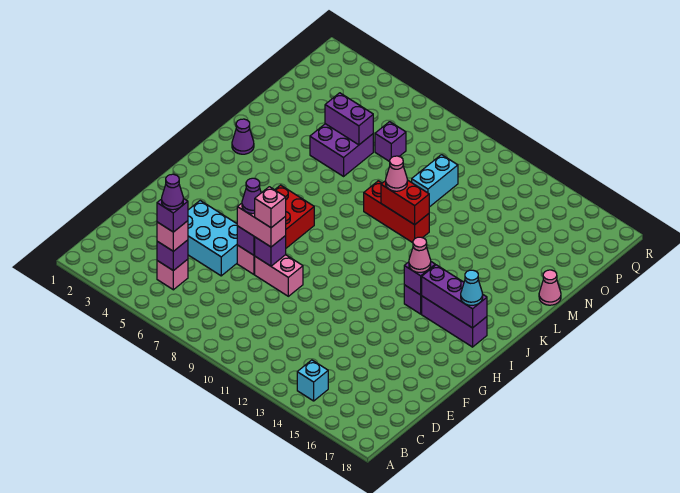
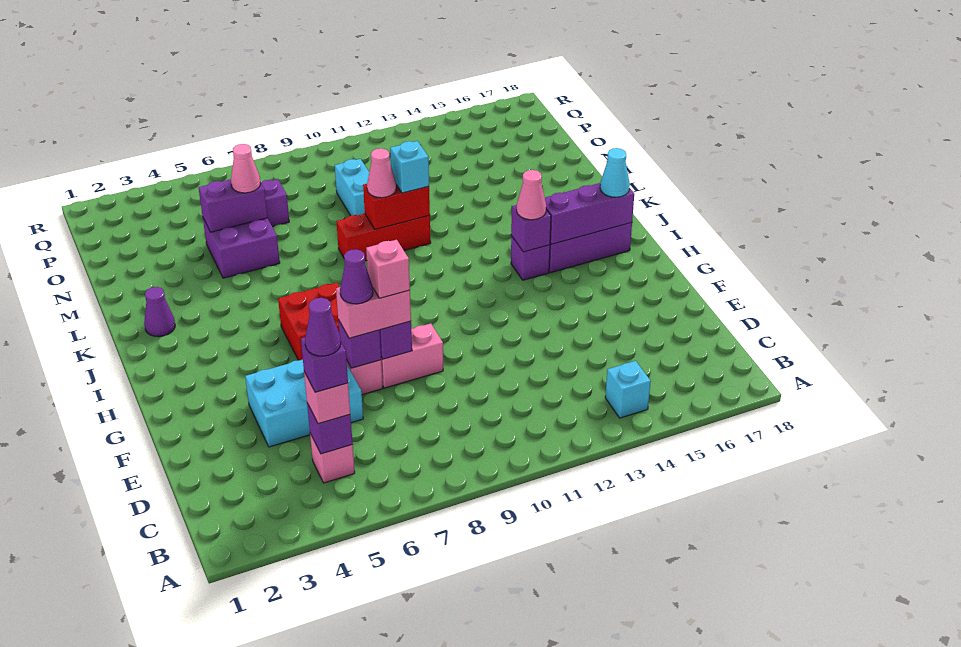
none -> cyan brick L11 level 3
pink cone M18 level 1 -> pink cone N6 level 3

